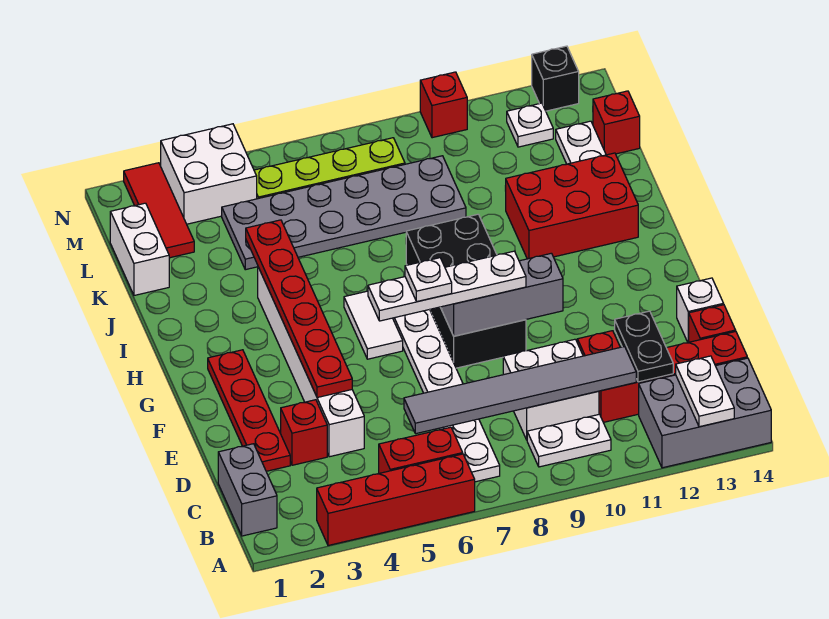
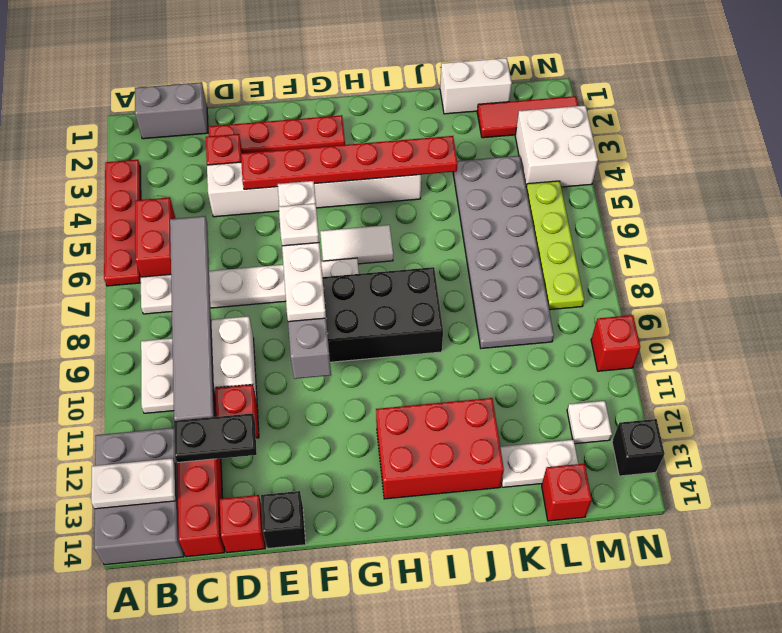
red brick A3:A6 level 1 -> red plate A3:A6 level 1
white brick E14 level 1 -> black brick E14 level 1
red brick I11:J13 level 1 -> red brick H12:J13 level 1

